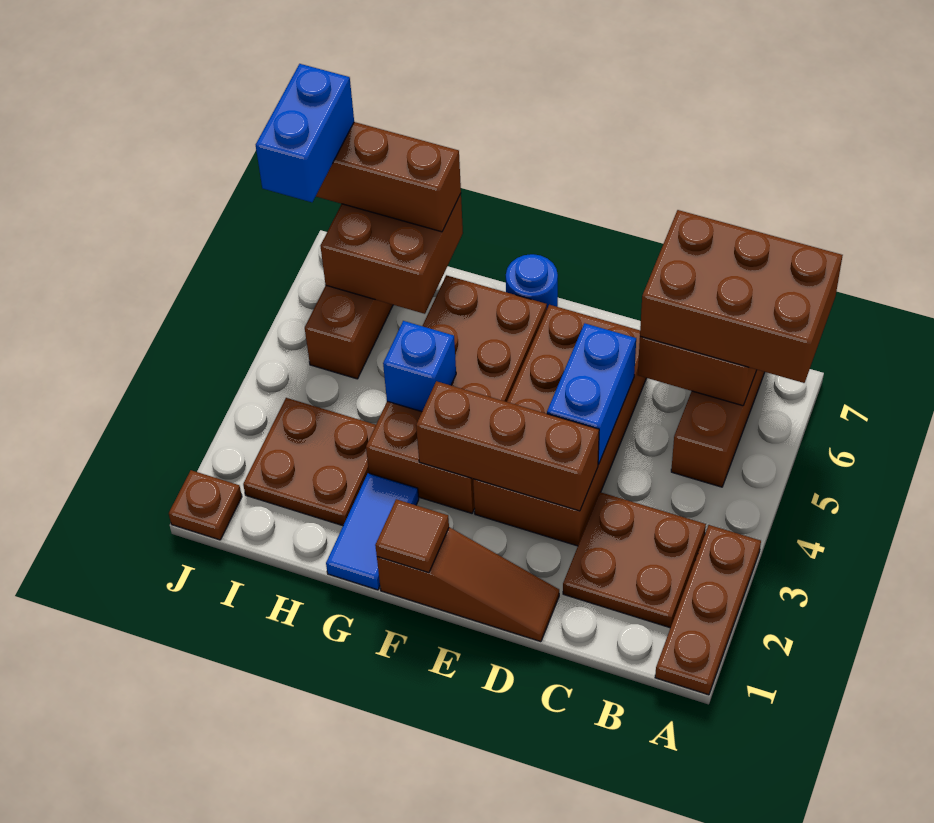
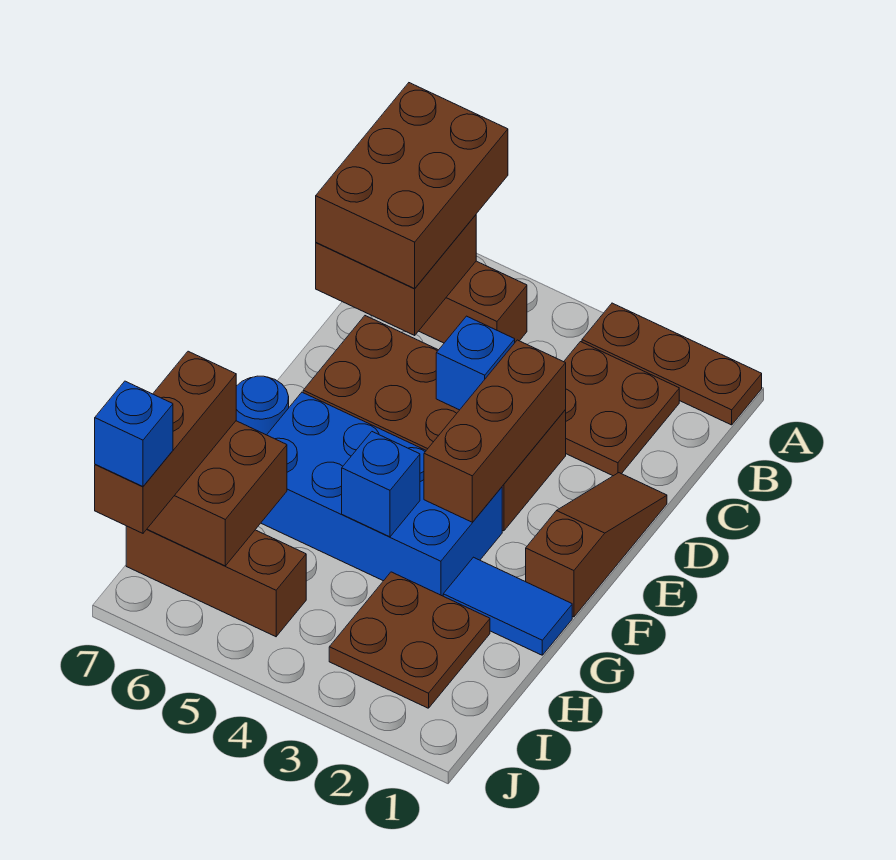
blue brick D4:D5 level 2 -> blue brick D4 level 2
brown tile F1 level 2 -> none
brown brick F3:G6 level 1 -> blue brick F3:G6 level 1
brown plate J1 level 1 -> none
blue brick J6:J7 level 4 -> blue brick J7 level 4

